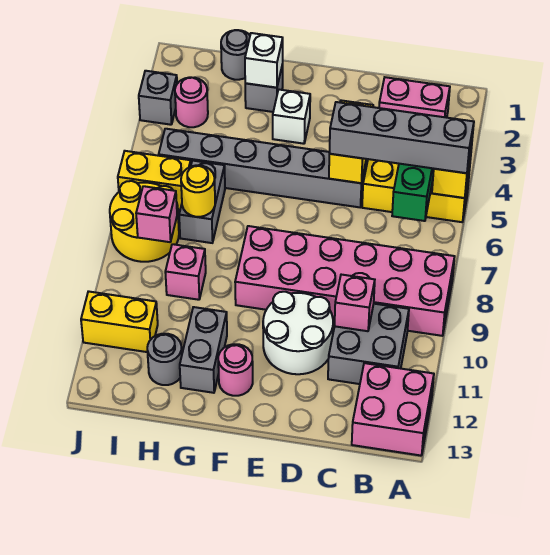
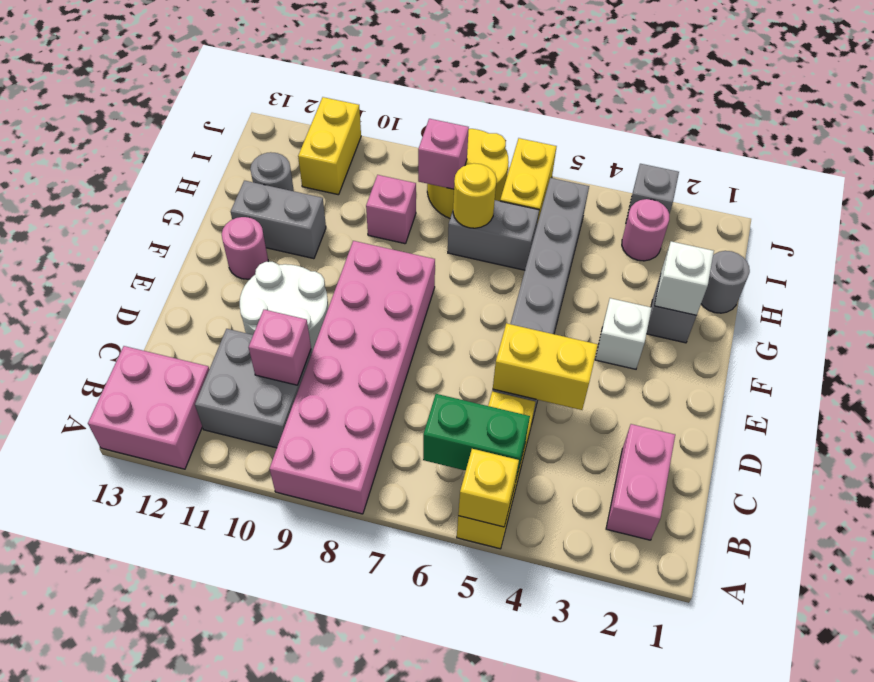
grey brick A5:D5 level 3 -> none

